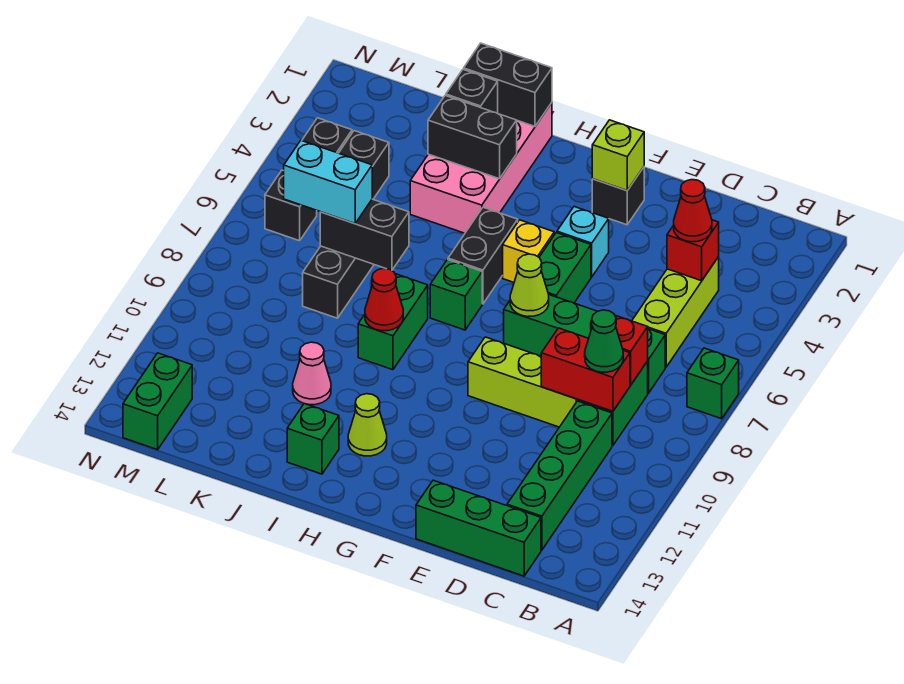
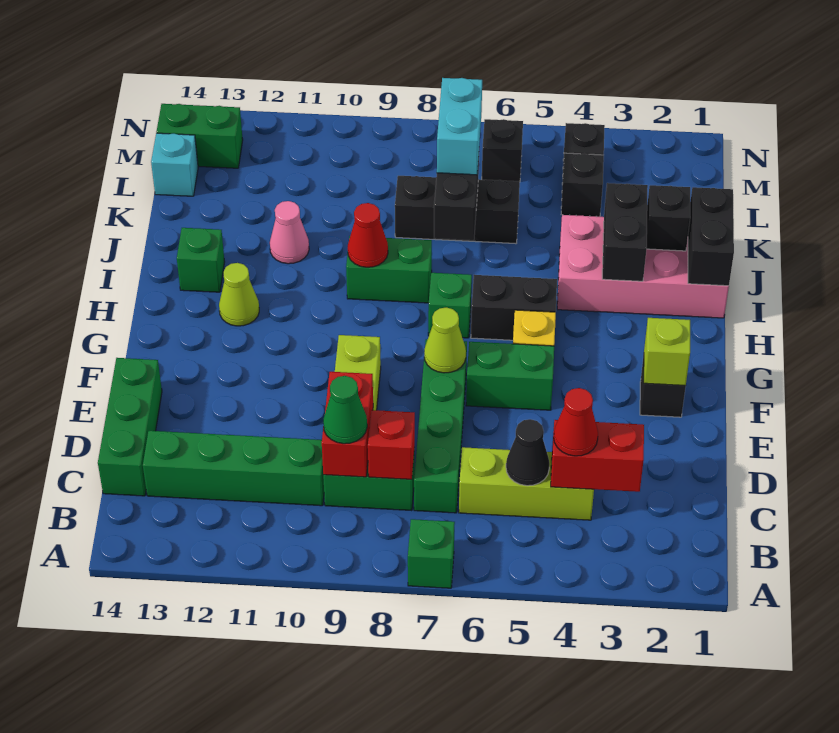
red brick C4 level 2 -> red brick C3:C4 level 2
none -> black cone C5 level 2
cyan brick F4 level 1 -> cyan brick L14 level 1

